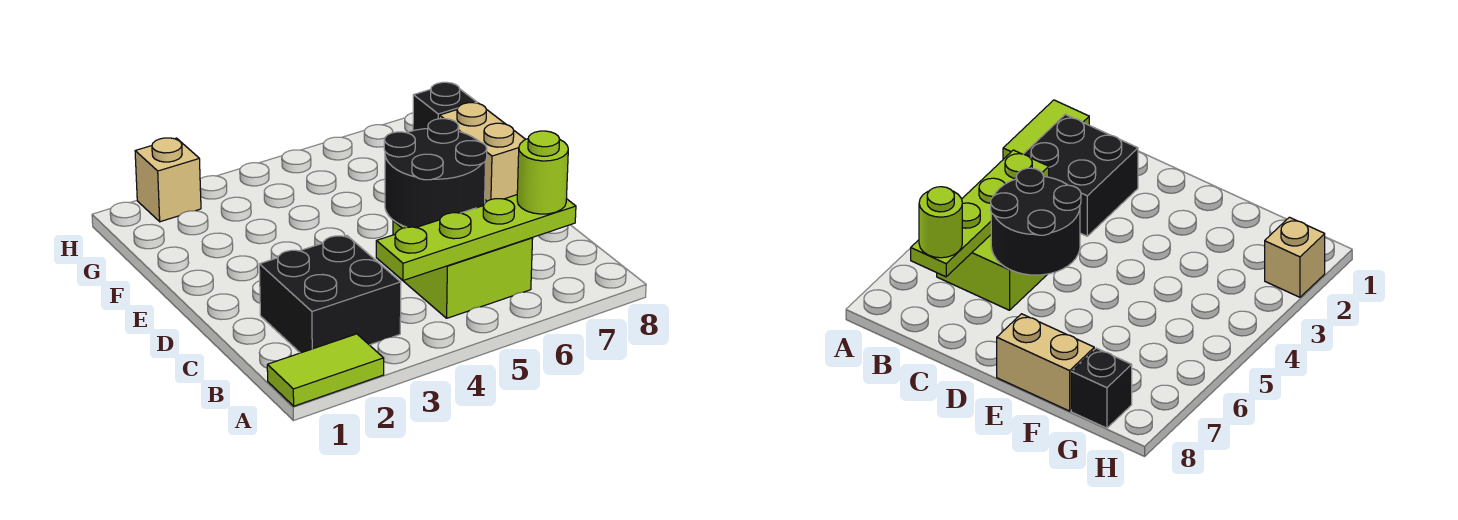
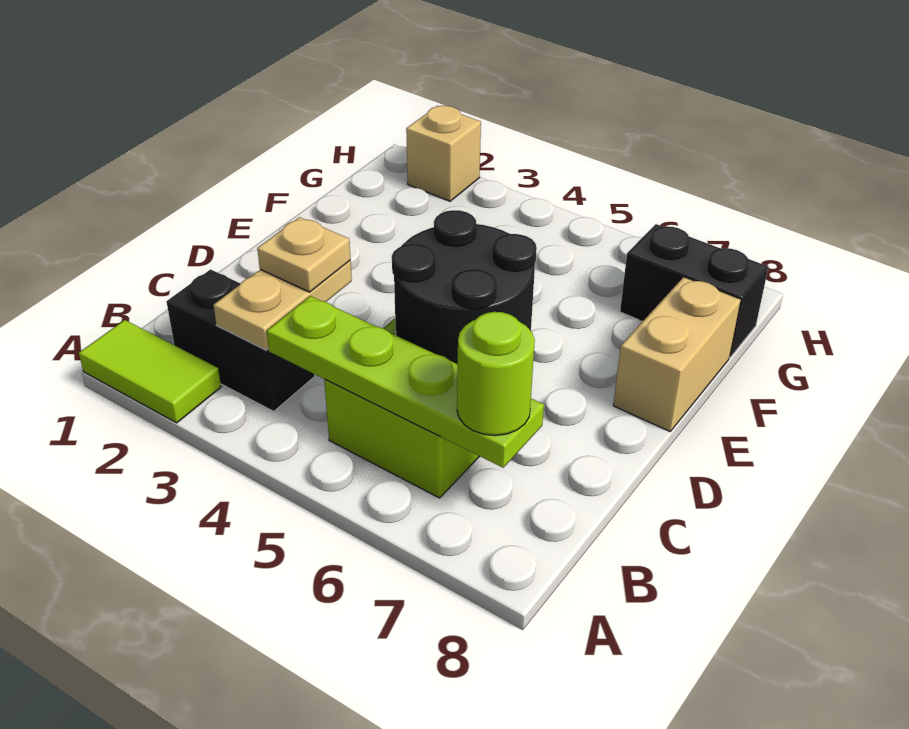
black brick B2:C3 level 1 -> black brick B2:B3 level 1
none -> tan plate B3:C3 level 2
none -> tan plate C3 level 3
black brick G8 level 1 -> black brick G7:G8 level 1

